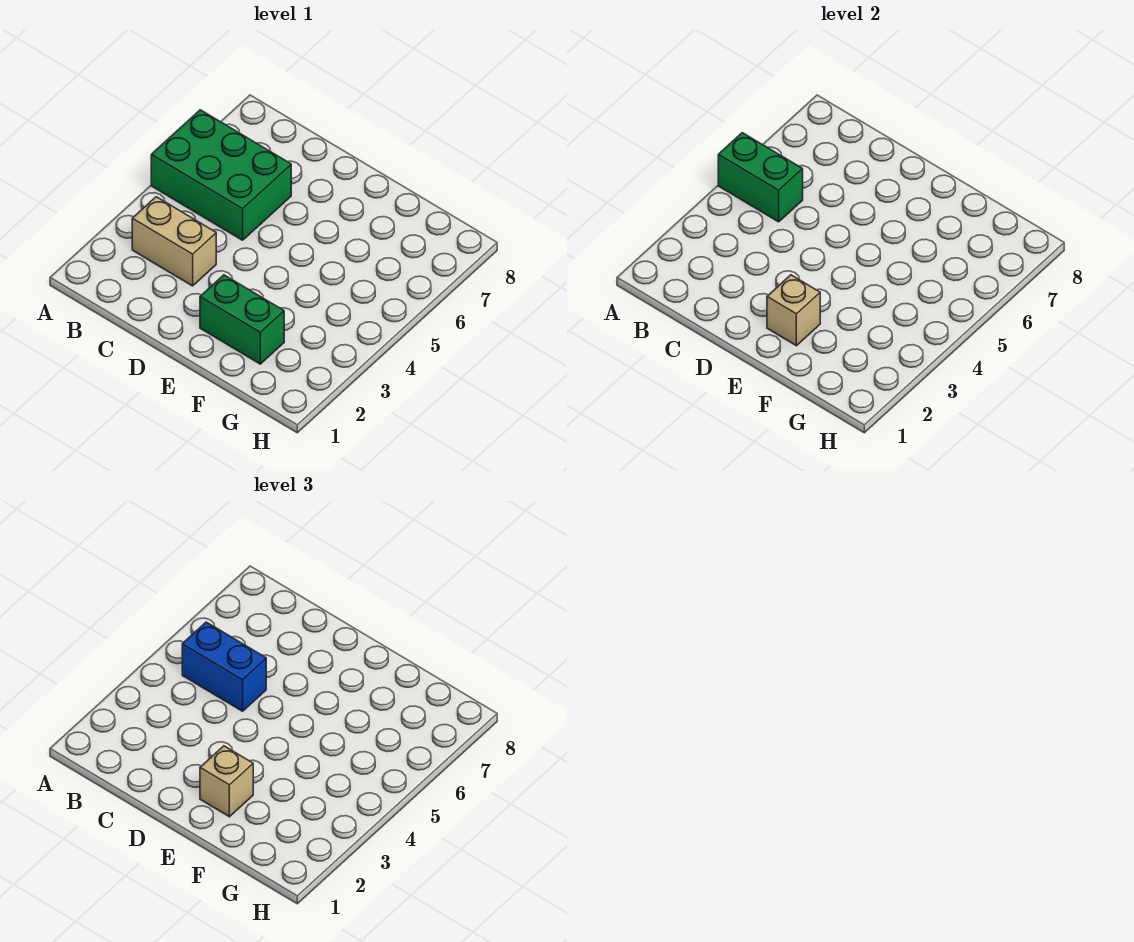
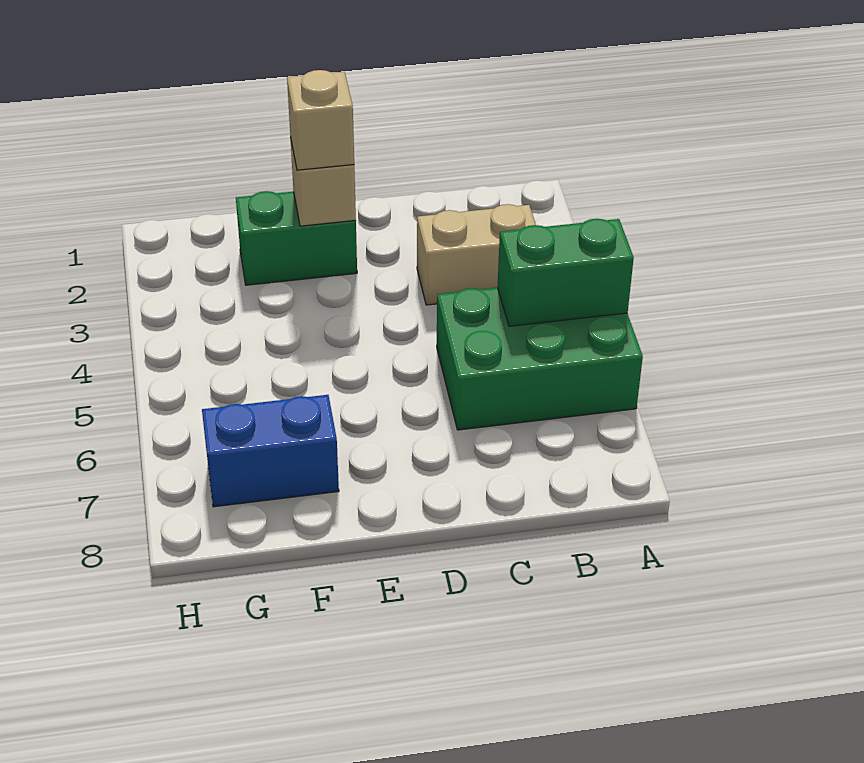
blue brick B5:C5 level 3 -> blue brick F7:G7 level 1

